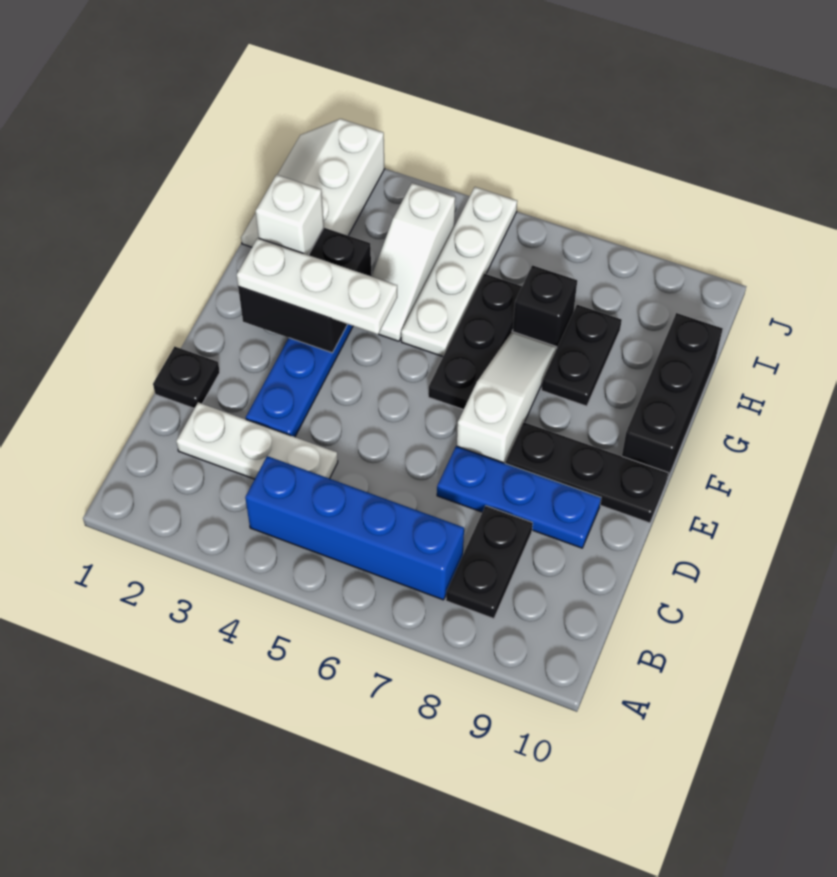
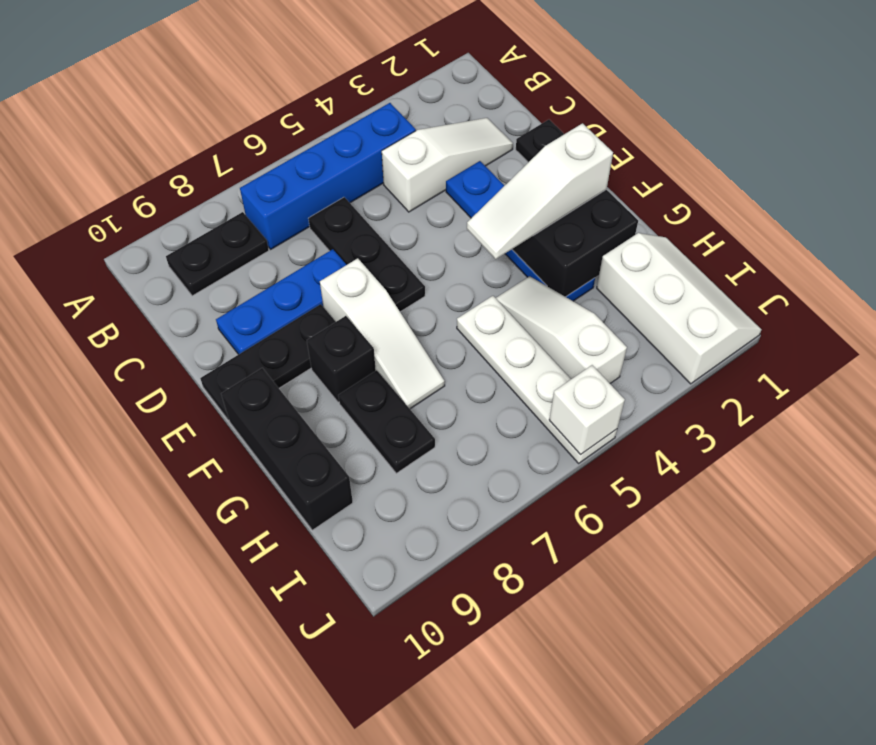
black plate B8:C8 level 1 -> black plate B8:B9 level 1
white plate C2:C4 level 1 -> white slope C2:C4 level 1 top 4
white plate F2:F4 level 3 -> white slope F2:F4 level 3 top 2
black plate F6:H6 level 1 -> black plate C6:E6 level 1
white brick G2 level 3 -> white brick J5 level 2
black brick H7 level 1 -> black brick F8 level 1

